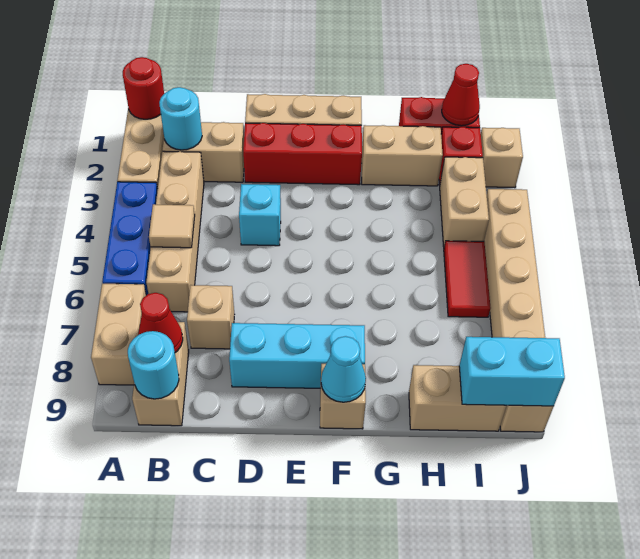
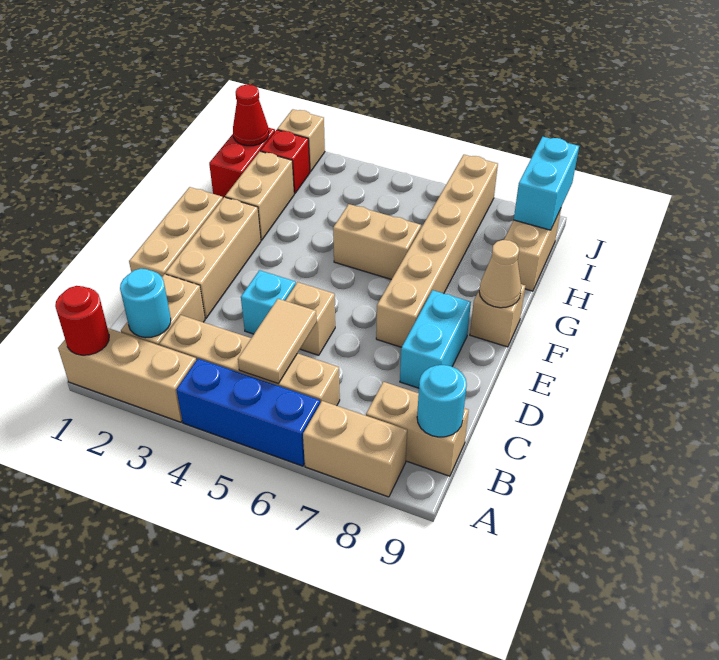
tan tile B5 level 2 -> tan tile B5:C5 level 2
red cone B8 level 2 -> none
tan brick C7 level 1 -> tan brick D5 level 1
red brick D2:F2 level 1 -> tan brick D2:F2 level 1
cyan brick D8:F8 level 1 -> cyan brick D8:E8 level 1
cyan cone F9 level 2 -> tan cone F9 level 2
tan brick I3:I4 level 1 -> tan brick G5:G6 level 1
red tile I5:I6 level 1 -> none
tan brick J4:J9 level 1 -> tan brick E7:J7 level 1

